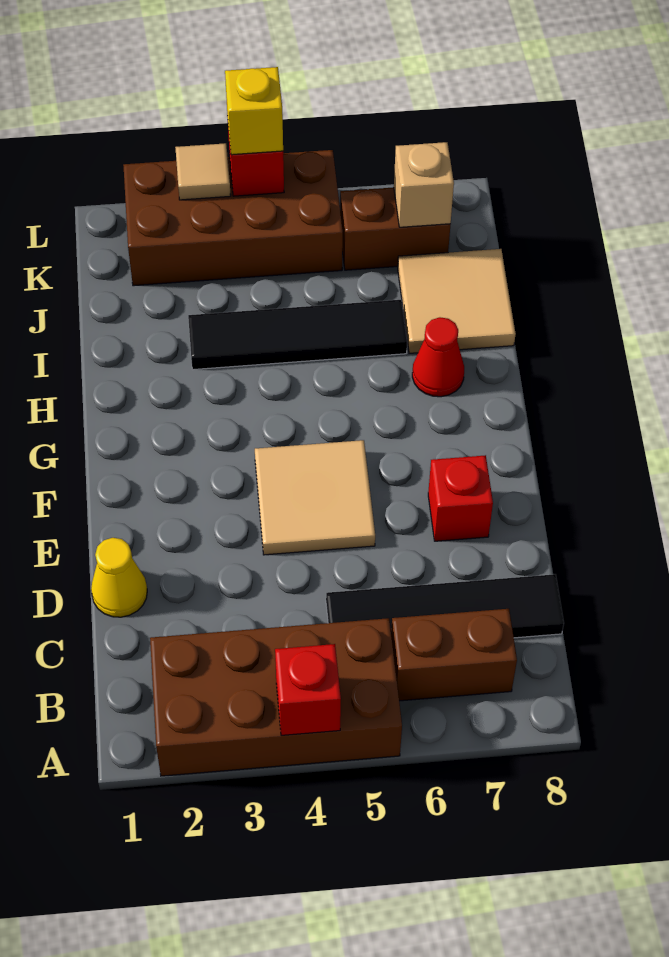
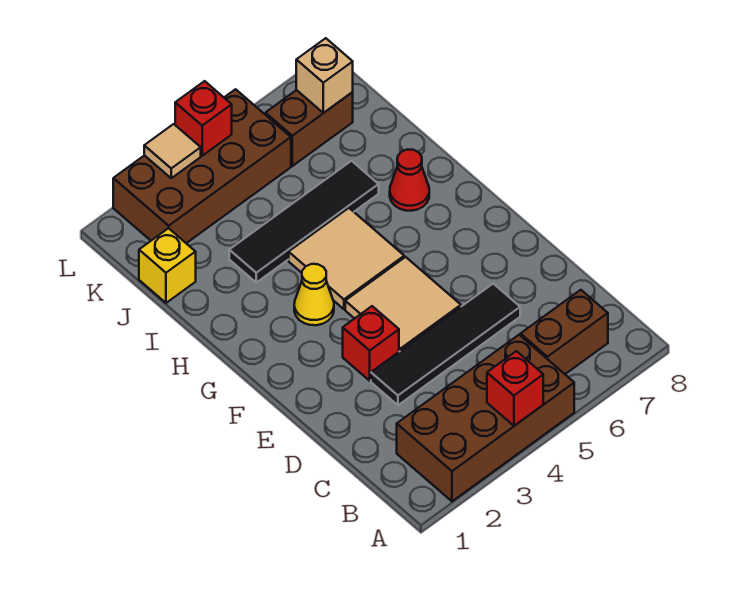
black tile C5:C8 level 1 -> black tile D3:D6 level 1
yellow cone D1 level 1 -> yellow cone G3 level 1
red brick E7 level 1 -> red brick E3 level 1
tan tile I7:J8 level 1 -> tan tile G4:H5 level 1
yellow brick L4 level 3 -> yellow brick J1 level 1

